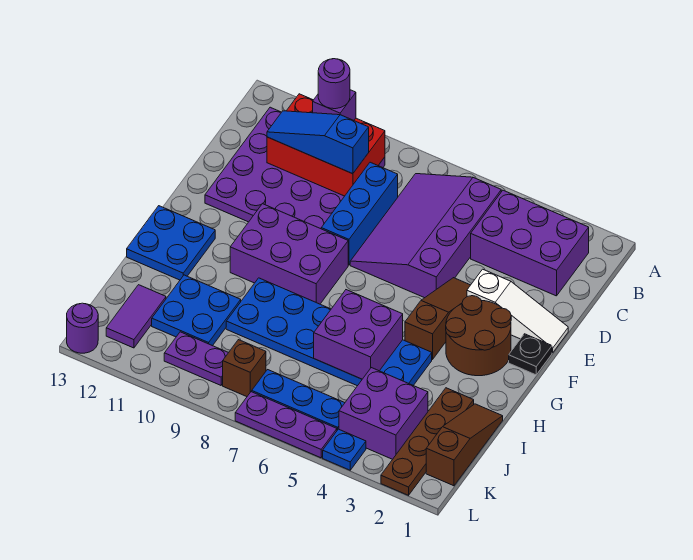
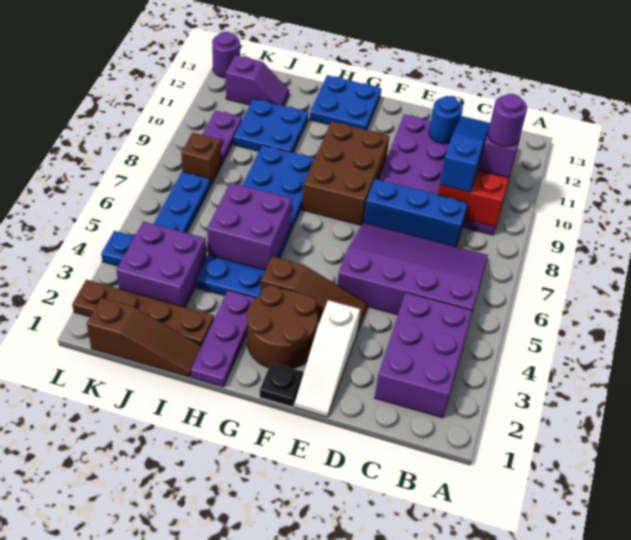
none -> blue round brick D12 level 2
purple brick F8:G10 level 1 -> brown brick F8:G10 level 1
purple tile J12:K12 level 1 -> purple slope J12:K12 level 1 top K
purple plate L5:L7 level 1 -> purple plate H1:H3 level 1

